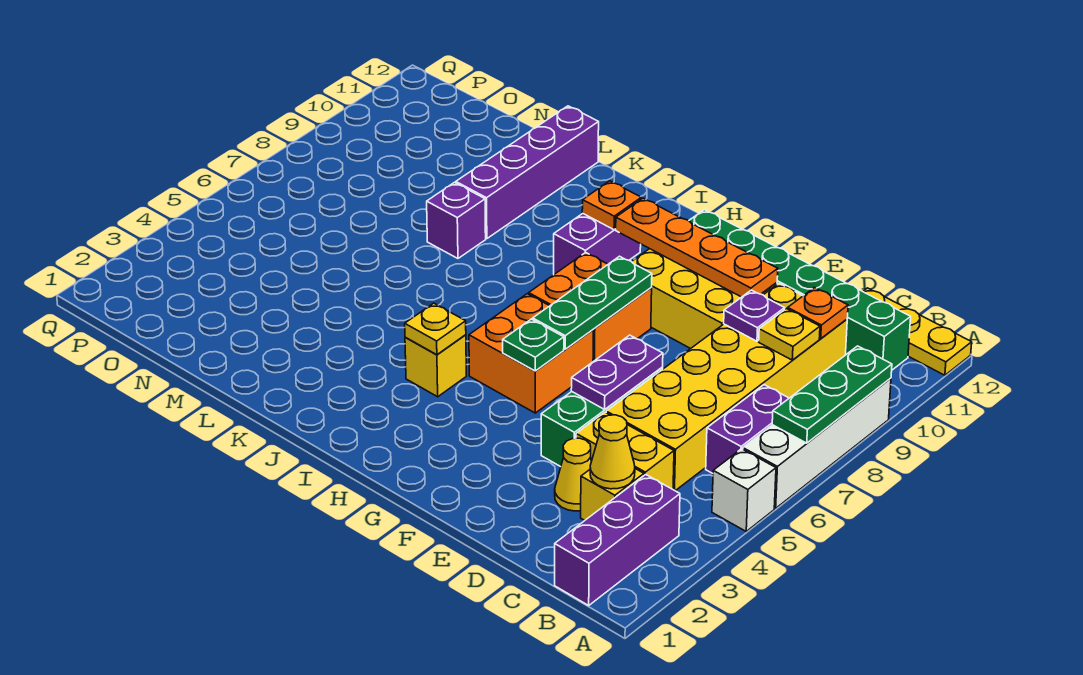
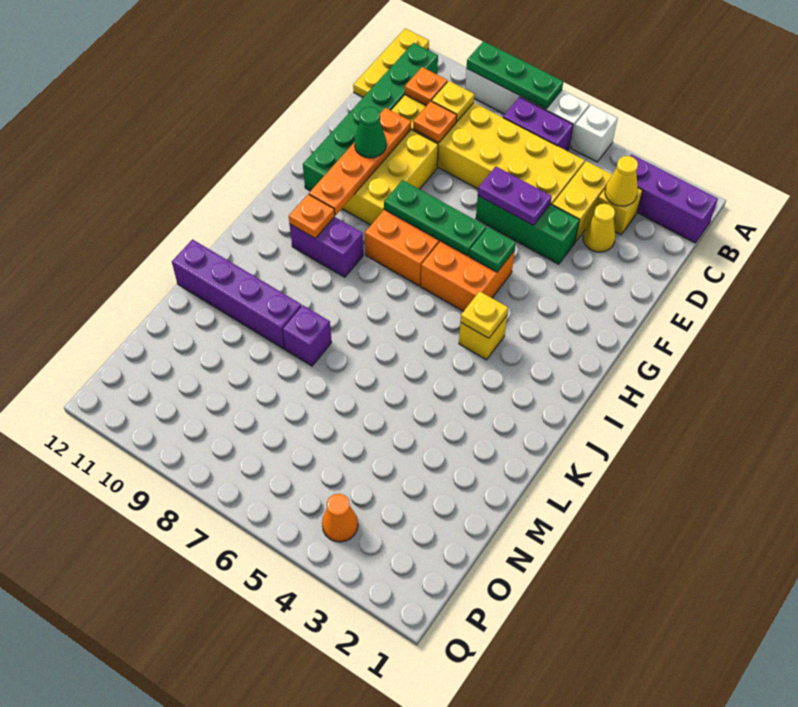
purple plate D9 level 2 -> orange plate D9 level 2
none -> green cone F10 level 3
none -> orange cone P4 level 1

